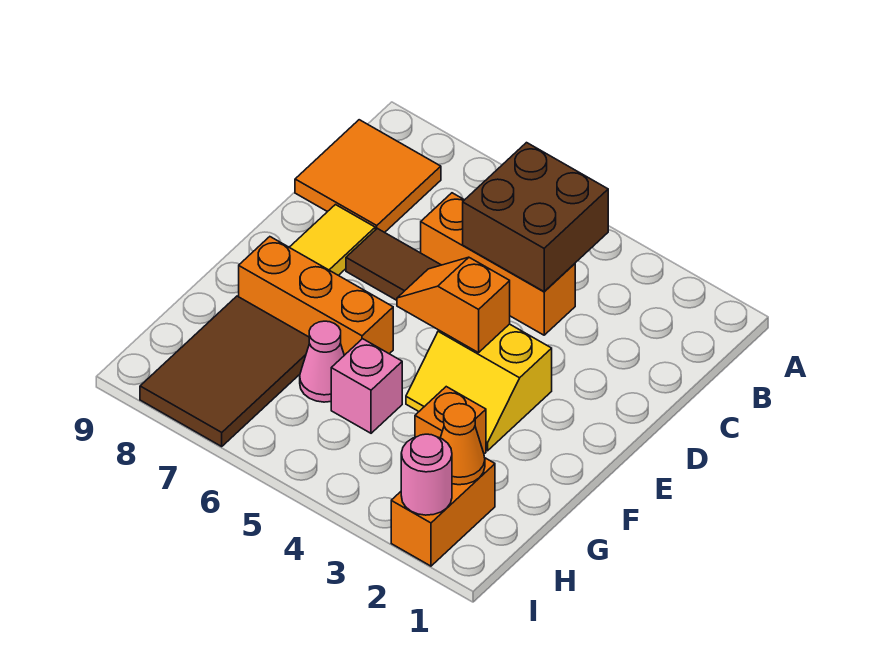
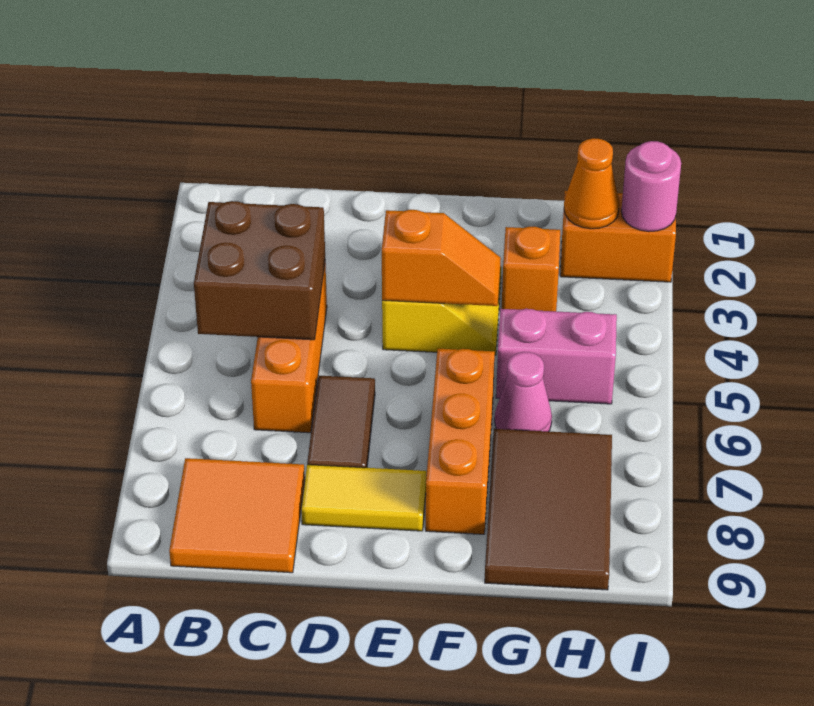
orange slope E4:E5 level 2 top 4 -> orange slope E4:F4 level 2 top E
pink brick G5 level 1 -> pink brick G5:H5 level 1
brown tile G7:I8 level 1 -> brown tile G7:H9 level 1

